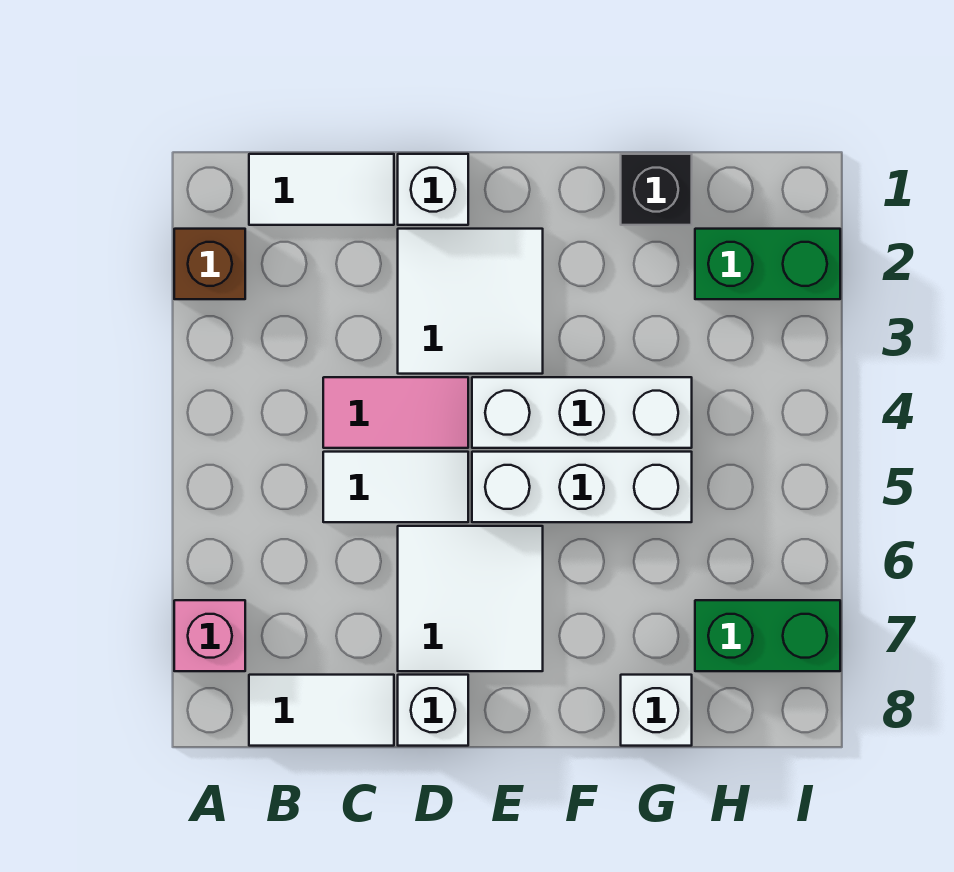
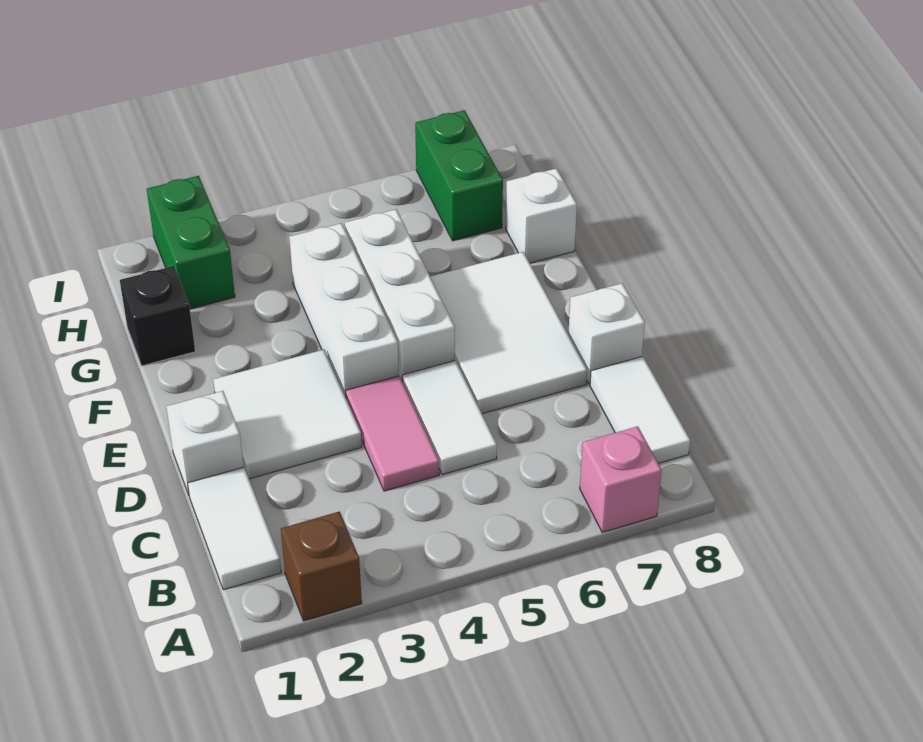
white tile D6:E7 level 1 -> white tile D6:F7 level 1

